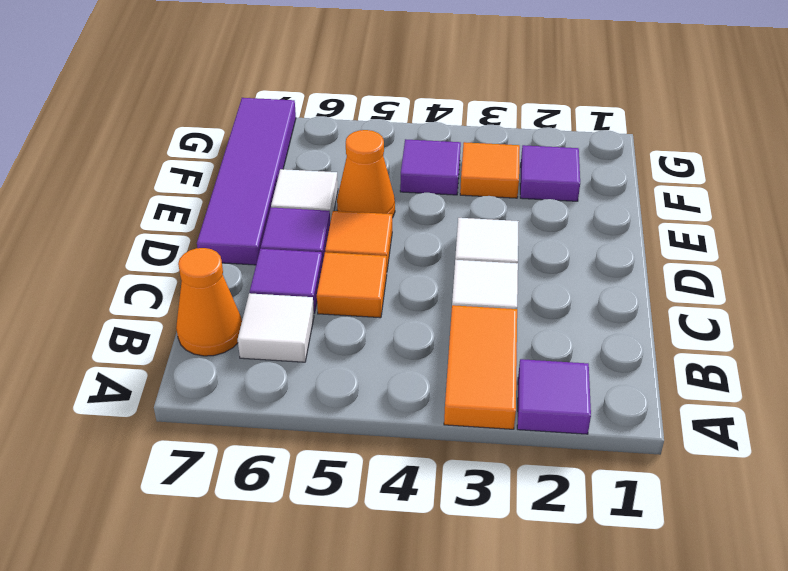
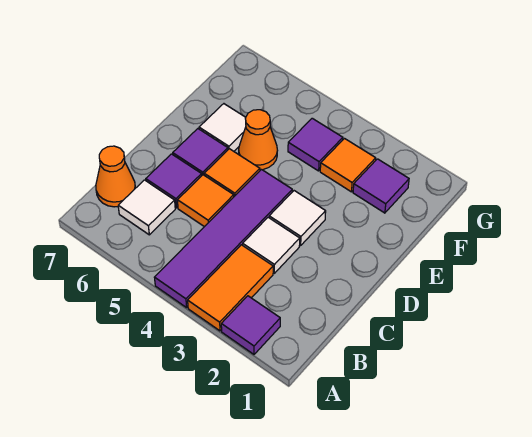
purple tile D7:G7 level 1 -> purple tile A4:D4 level 1

